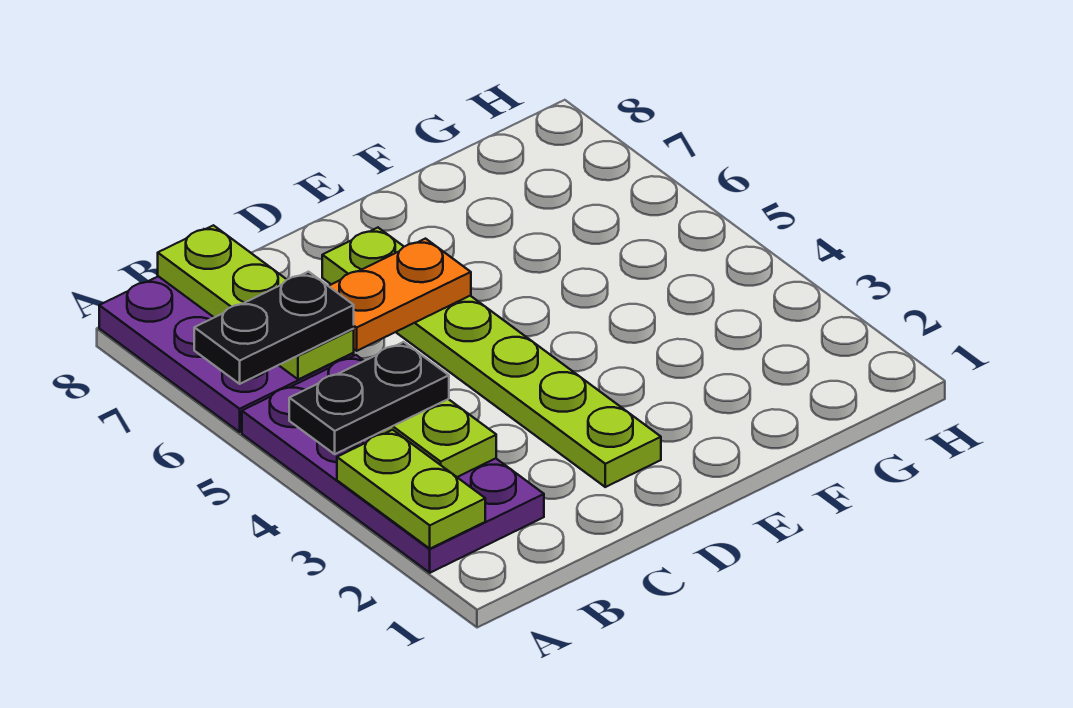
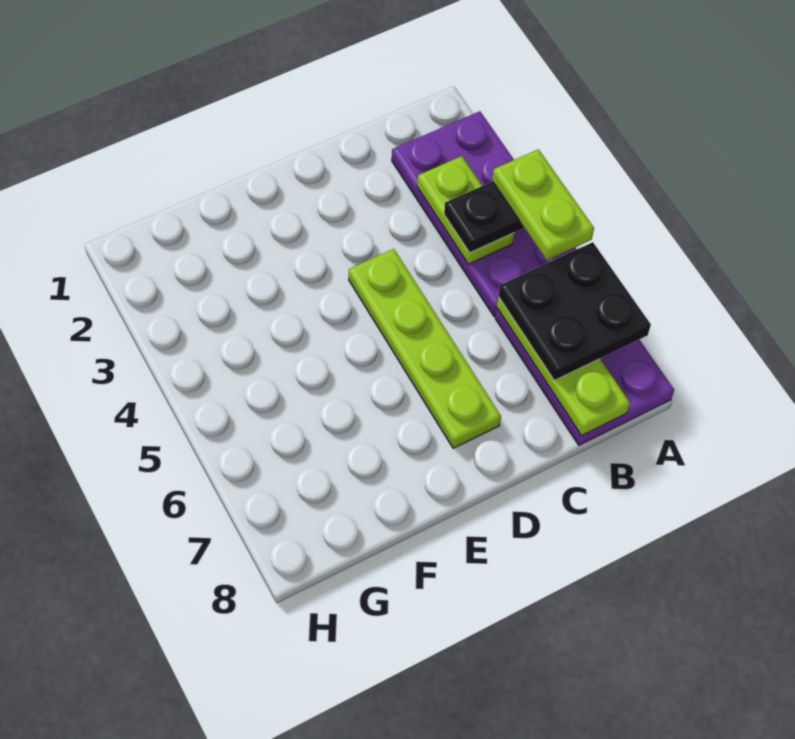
lime plate A2:A3 level 2 -> lime plate A4:A5 level 4
black plate A6:B6 level 3 -> black plate A6:B7 level 3
orange plate C6:D6 level 2 -> none
lime plate D2:D7 level 1 -> lime plate D4:D7 level 1

